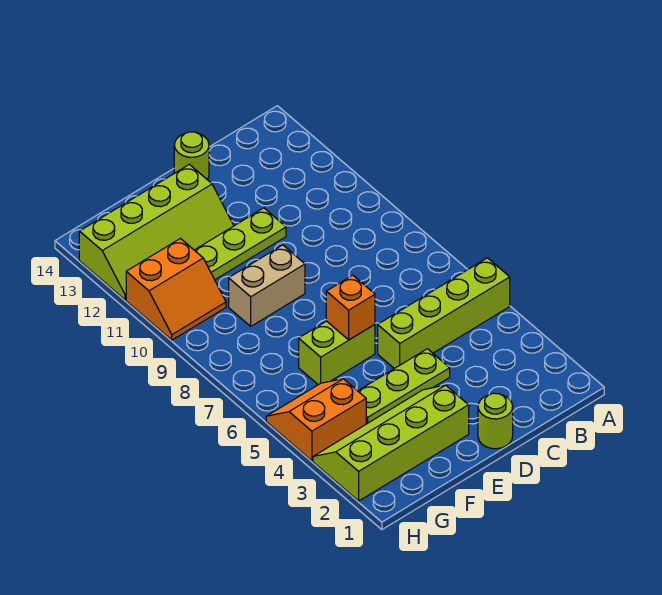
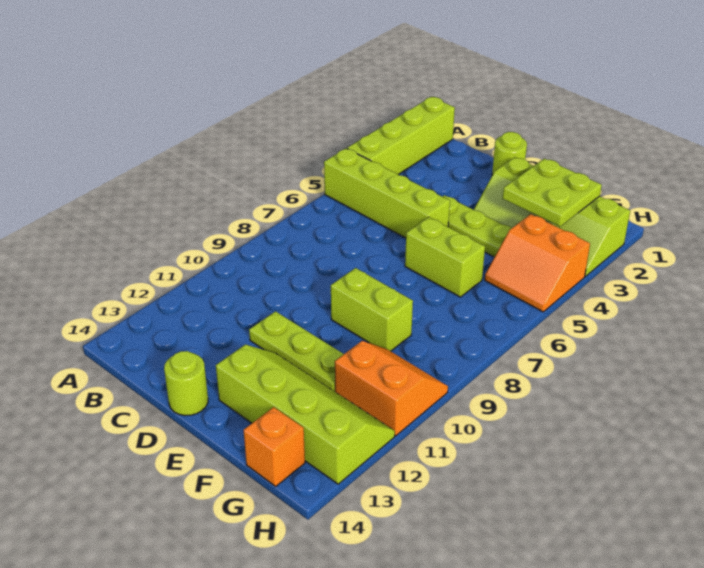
none -> lime brick A1:A4 level 1
orange brick E6 level 2 -> orange brick G14 level 1
tan brick E9:F9 level 1 -> lime brick E9:F9 level 1
none -> lime plate F2:G3 level 2

